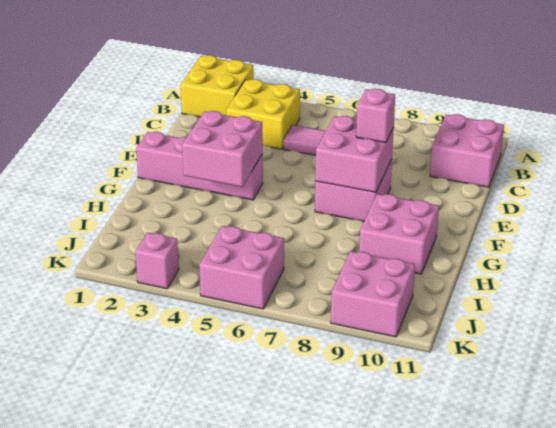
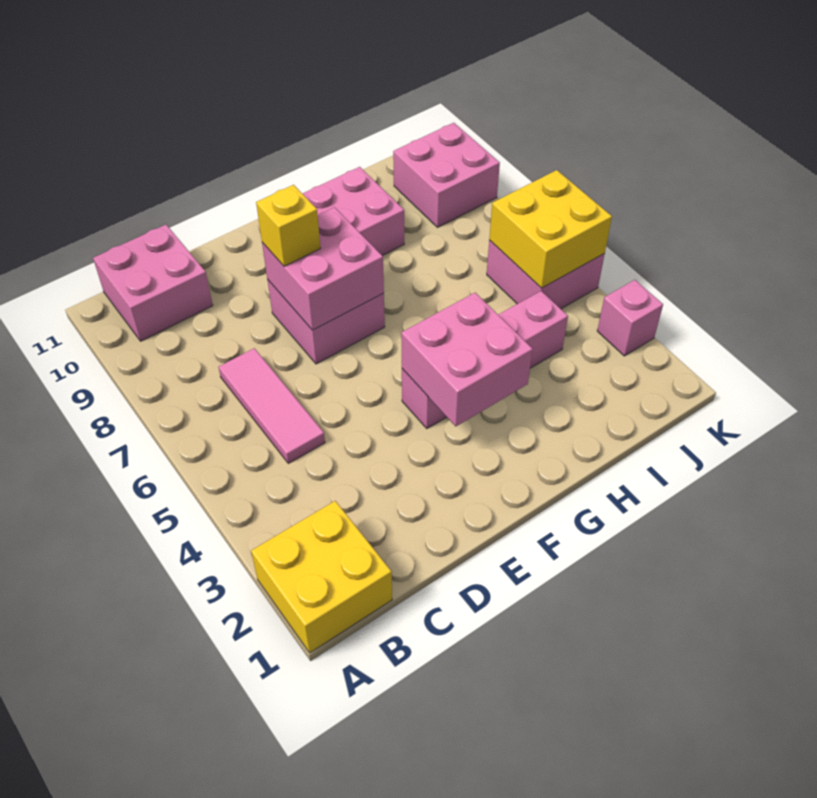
yellow brick B3:C4 level 1 -> yellow brick J5:K6 level 2
pink brick E8 level 3 -> yellow brick E8 level 3
pink brick F1:F4 level 1 -> pink brick F4:I4 level 1

